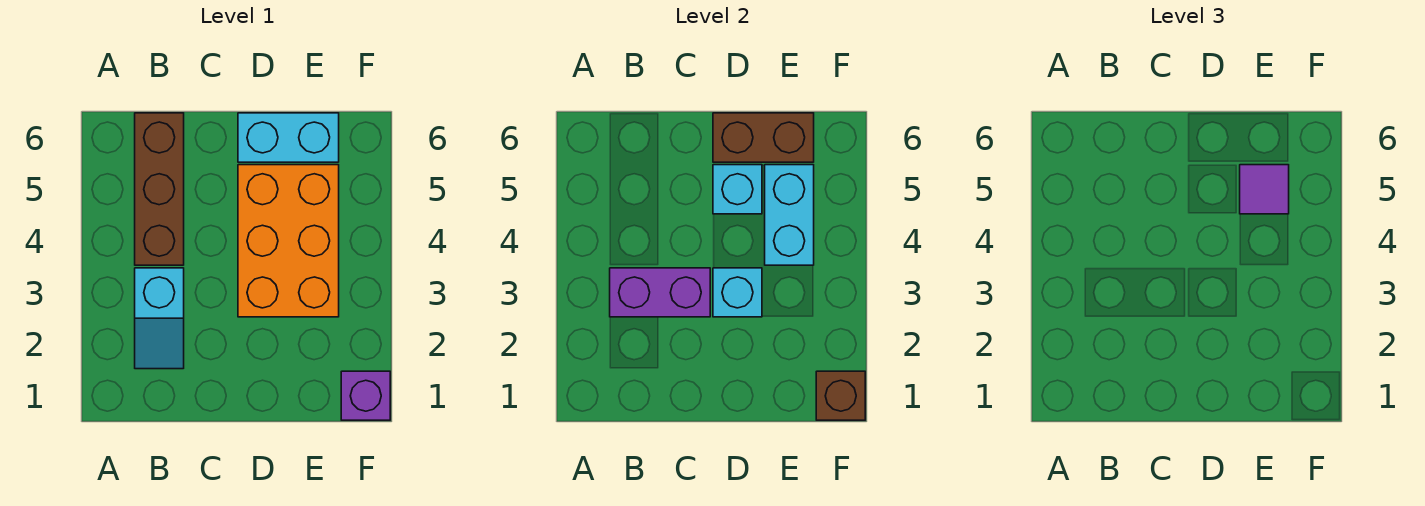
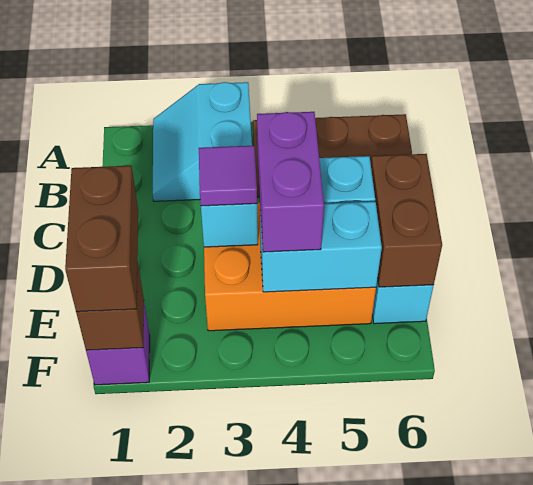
cyan slope B2:B3 level 1 top 3 -> cyan slope A2:B3 level 1 top 3
purple brick B3:C3 level 2 -> purple brick D4:E4 level 3
none -> brown brick E1:F1 level 3
purple tile E5 level 3 -> purple tile D3 level 3

